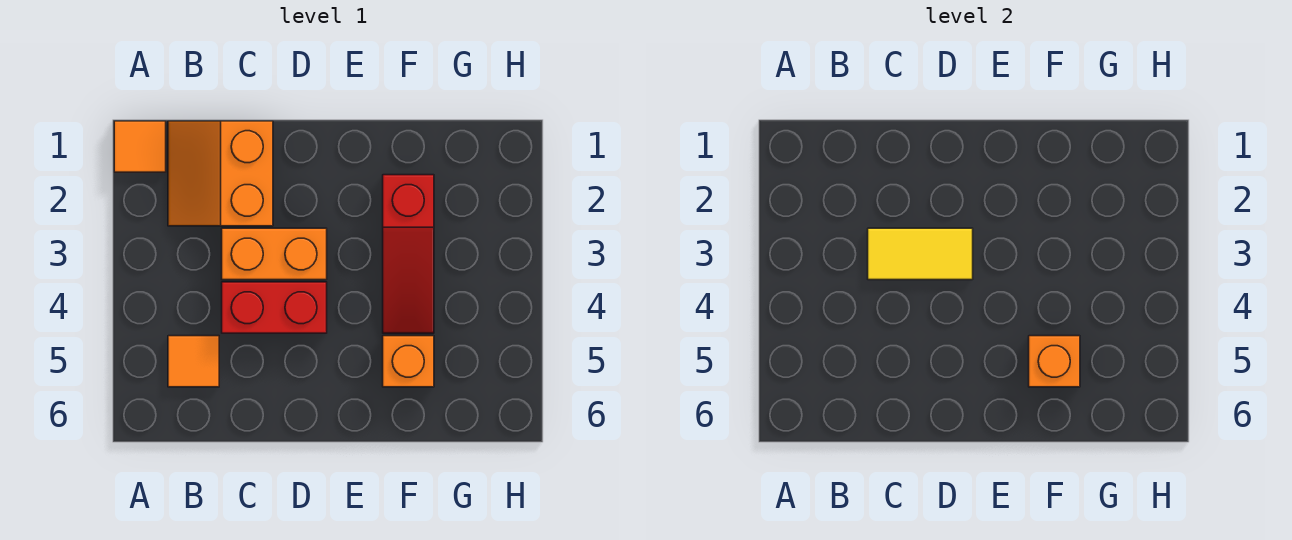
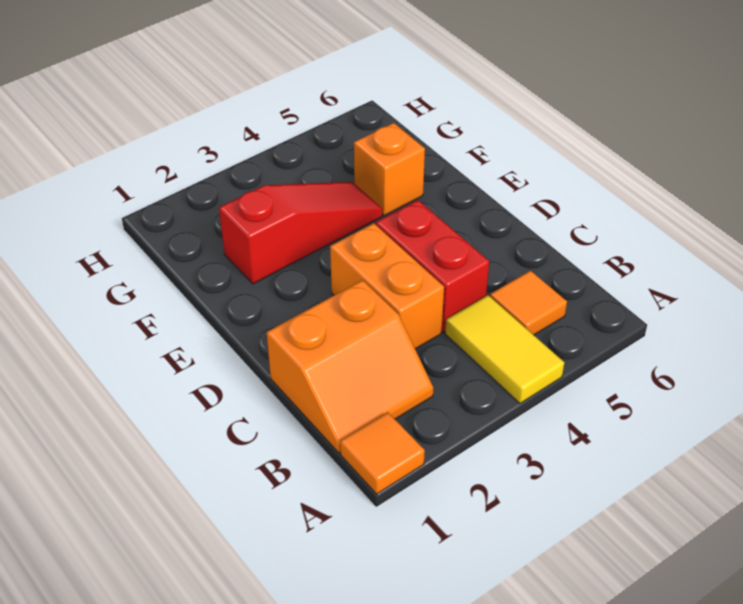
yellow tile C3:D3 level 2 -> yellow tile A4:B4 level 1
orange brick F5 level 2 -> none

